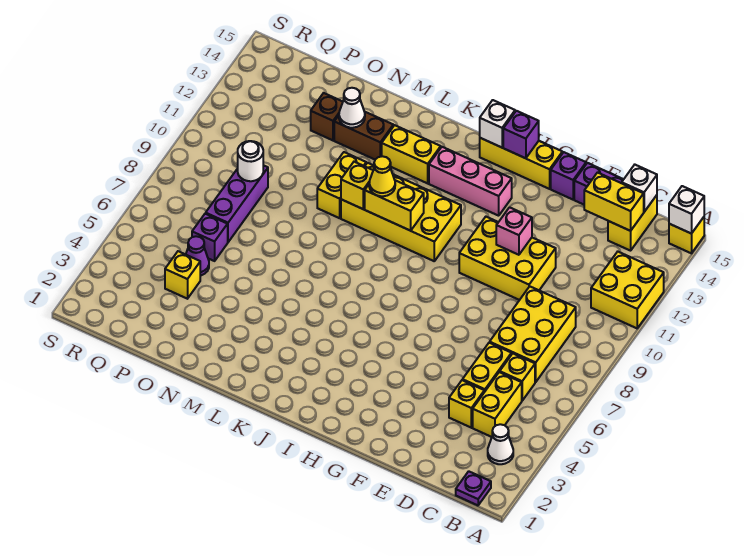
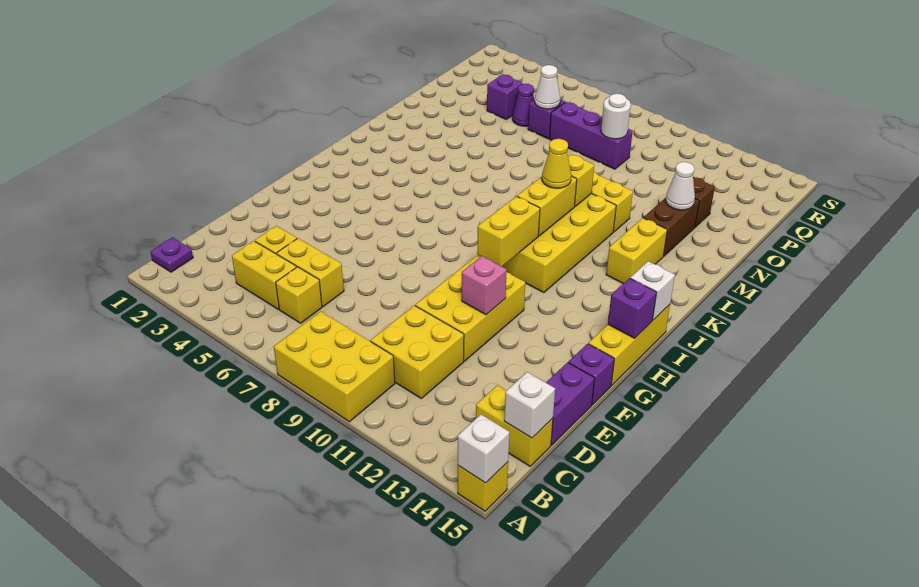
yellow brick A11:B12 level 1 -> yellow brick C10:D11 level 1
white cone B3 level 1 -> white cone P6 level 2
yellow brick C7:D9 level 1 -> yellow brick A8:B10 level 1
yellow brick C14:D14 level 2 -> yellow brick H10:I10 level 2
pink brick H13:J13 level 1 -> none
yellow brick P4 level 1 -> purple brick P4 level 1

